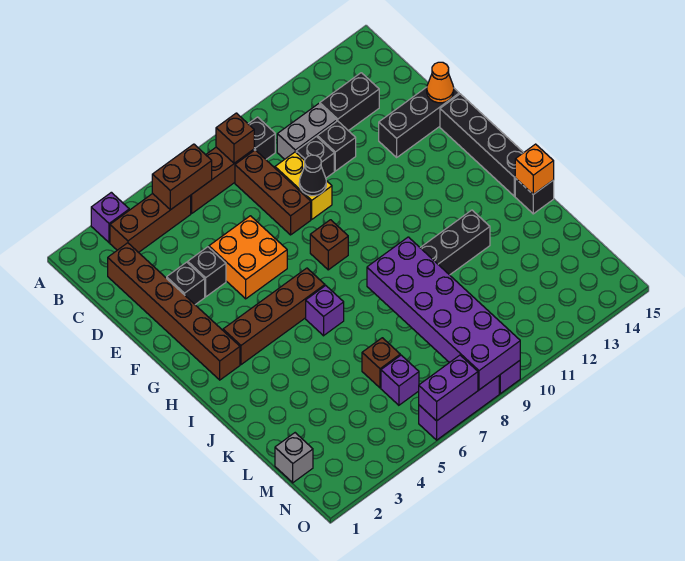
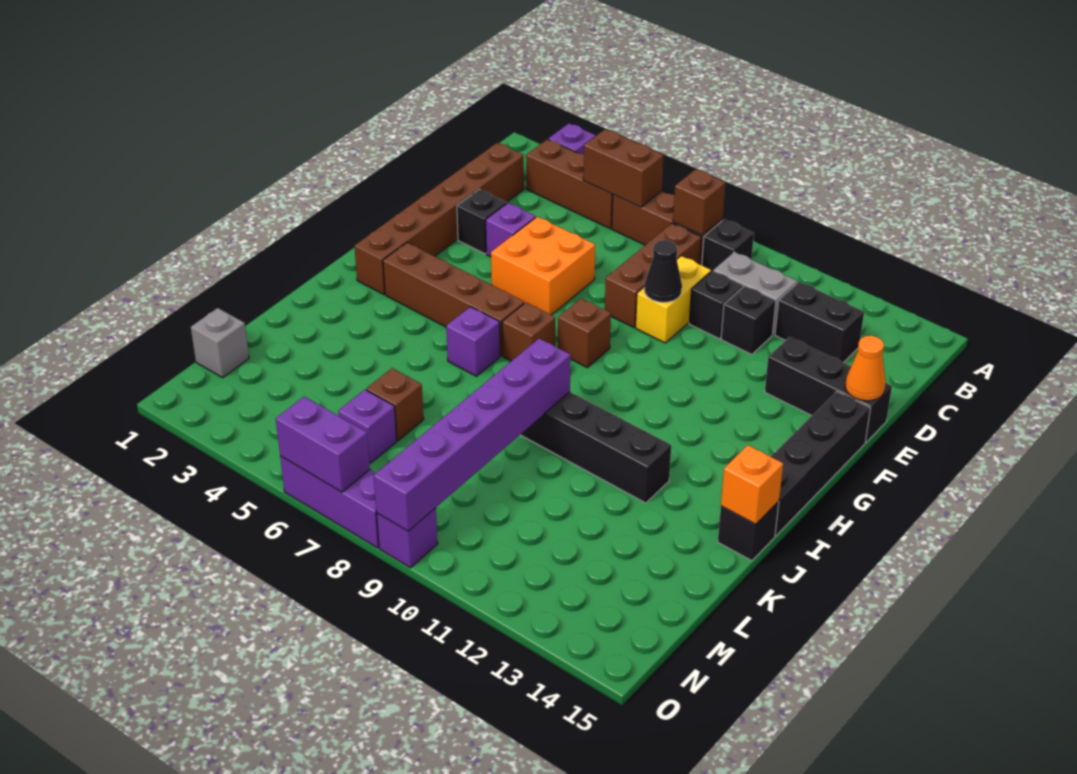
black brick E4 level 1 -> purple brick E4 level 1
none -> brown brick H7 level 1
purple brick J8:O9 level 2 -> purple brick J9:O9 level 2

